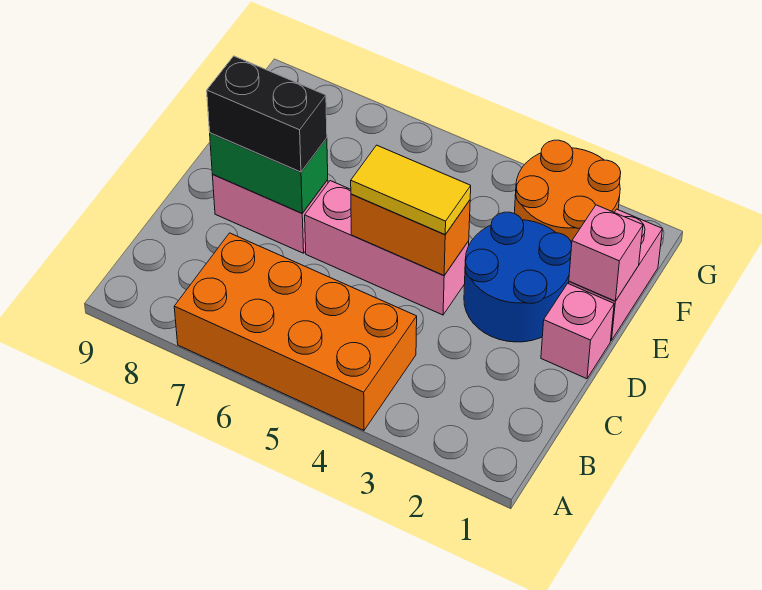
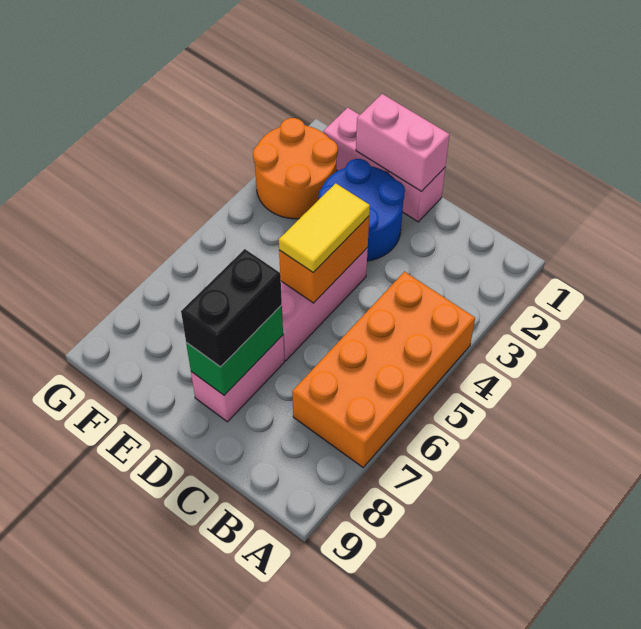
pink brick E1 level 2 -> pink brick D1:E1 level 2

